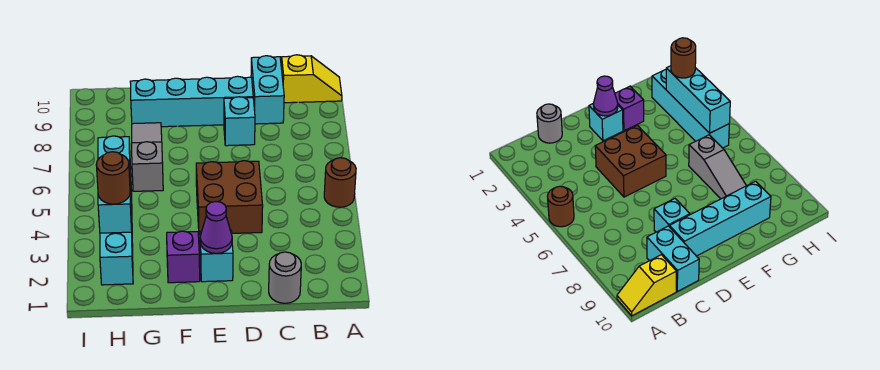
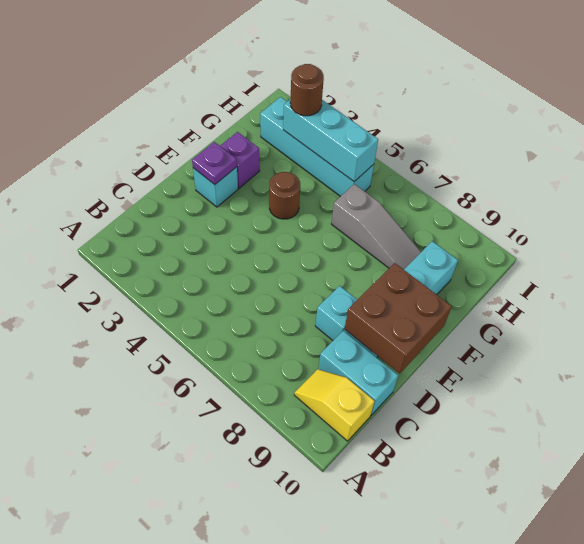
brown round brick A5 level 1 -> brown round brick F4 level 1
yellow slope A10:B10 level 1 top B -> yellow slope B9:B10 level 1 top 10
grey round brick C1 level 1 -> none
brown brick D4:E5 level 1 -> brown brick D9:E10 level 2
purple cone E2 level 2 -> purple plate E2 level 2

